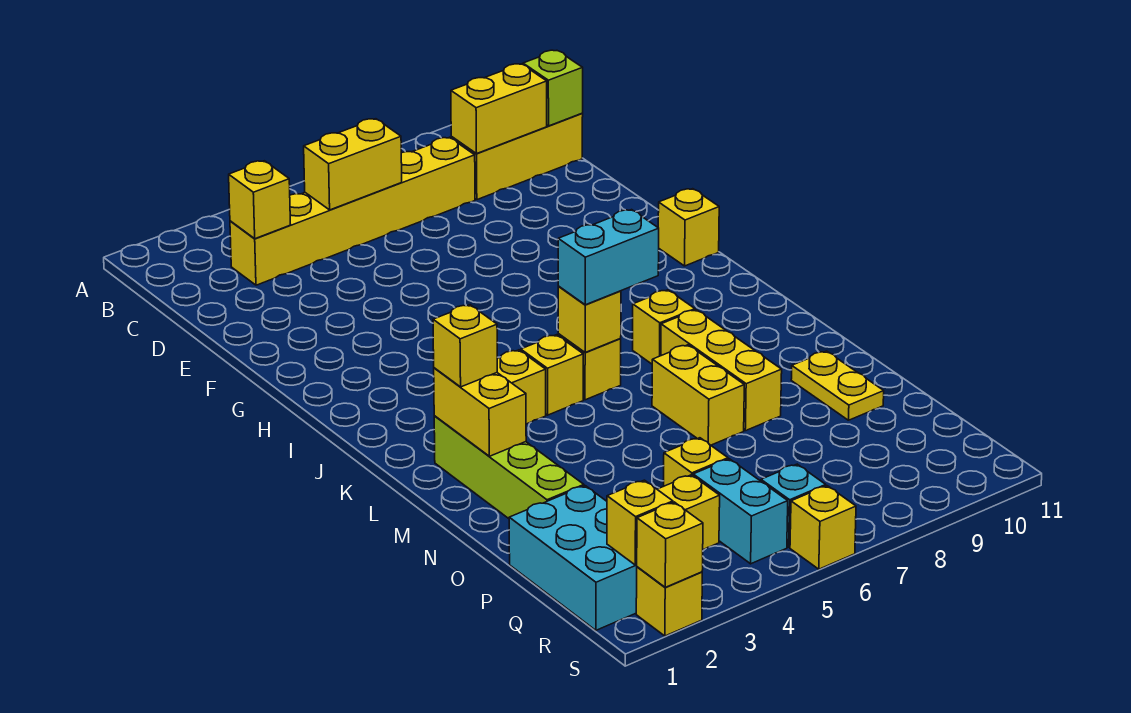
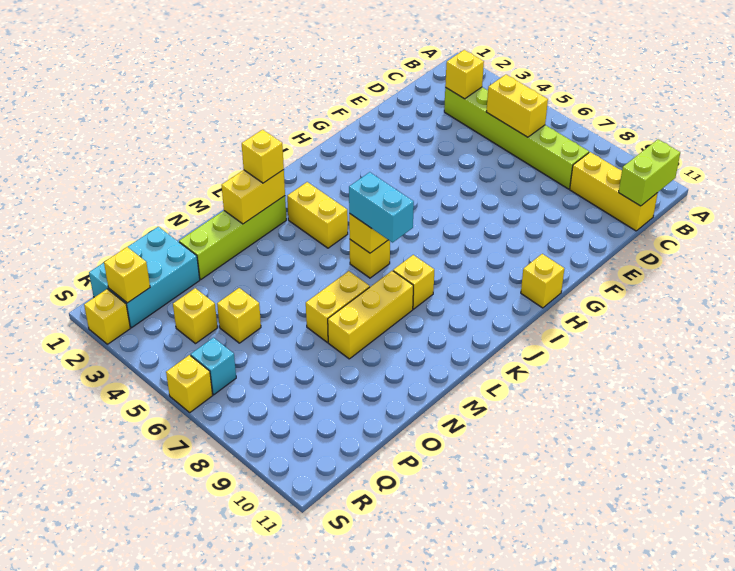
yellow brick C3:C8 level 1 -> lime brick C3:C8 level 1
yellow brick C9:C10 level 2 -> none
lime brick C11 level 2 -> lime brick B11:C11 level 2
yellow brick K5 level 1 -> none
yellow plate N10:O10 level 1 -> none
cyan brick Q5:R5 level 1 -> none
yellow brick S2 level 2 -> none

